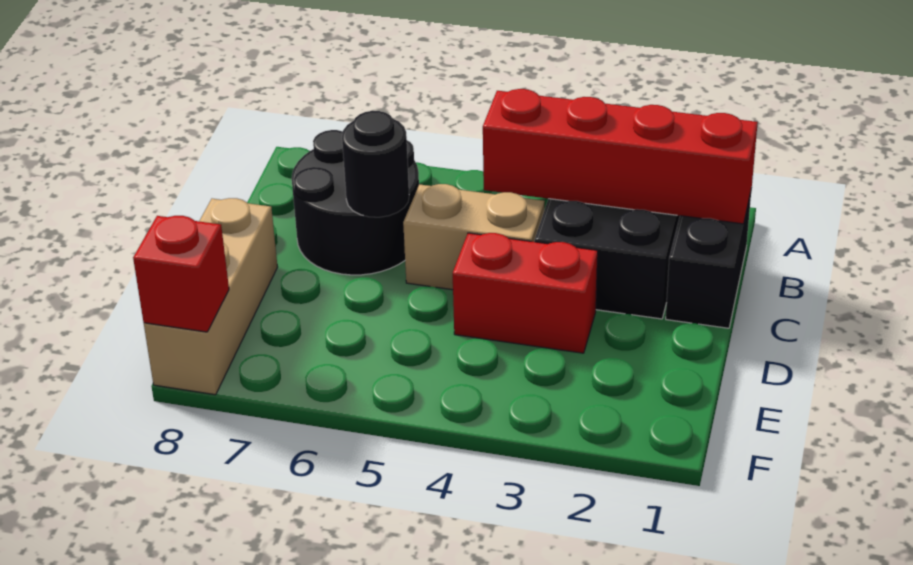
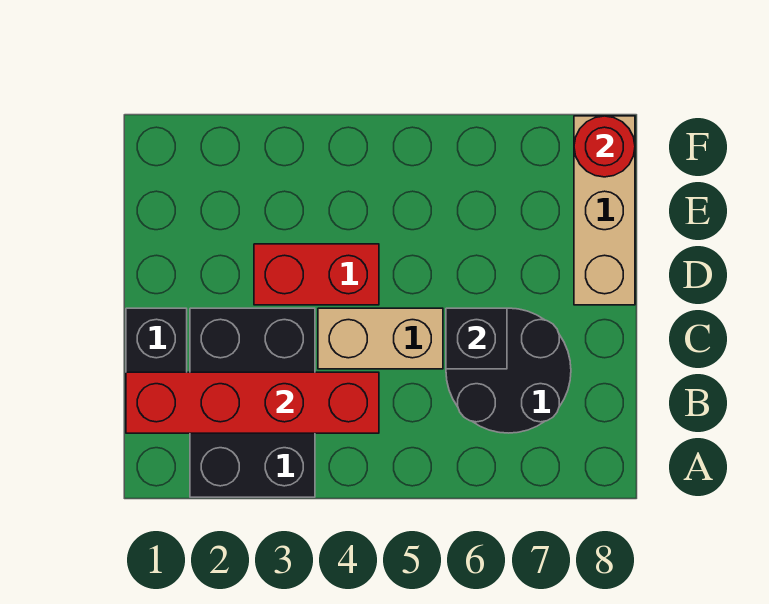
black round brick C6 level 2 -> black brick C6 level 2
red brick F8 level 2 -> red round brick F8 level 2

